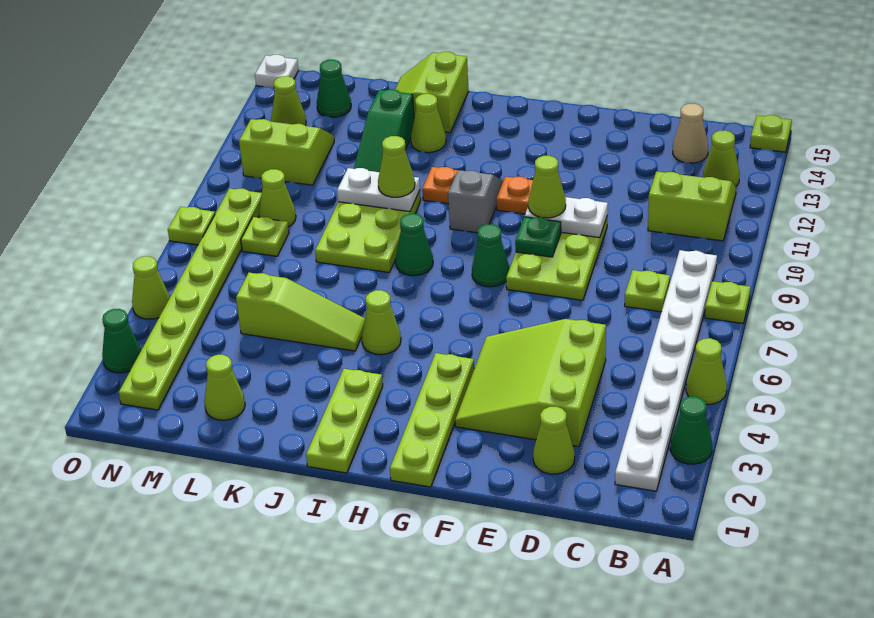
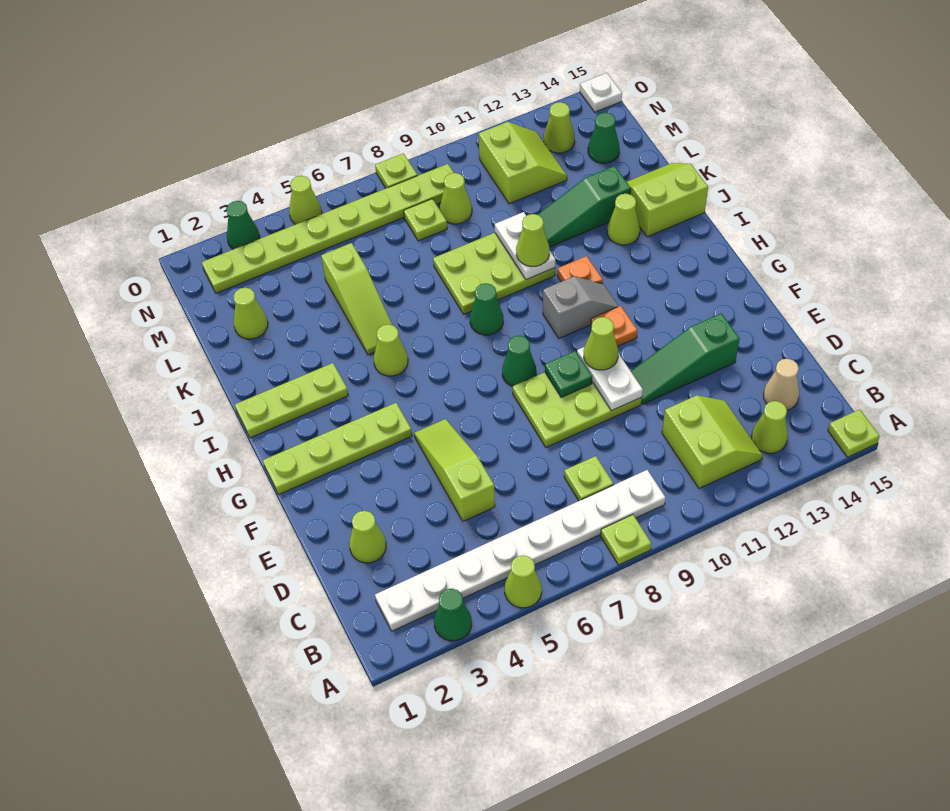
lime slope D3:F5 level 1 top D -> lime slope D5:F5 level 1 top D
none -> green slope E11:E13 level 1 top 13

